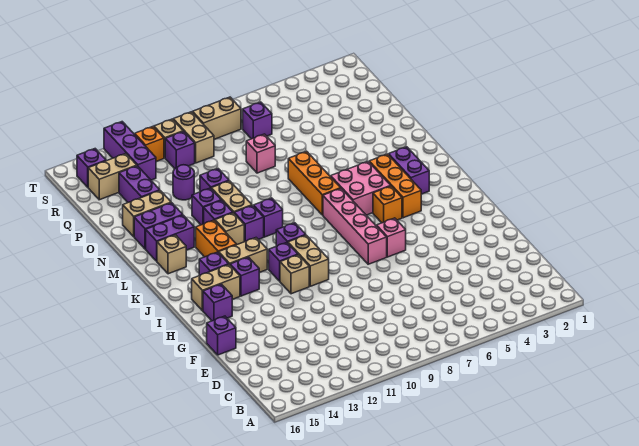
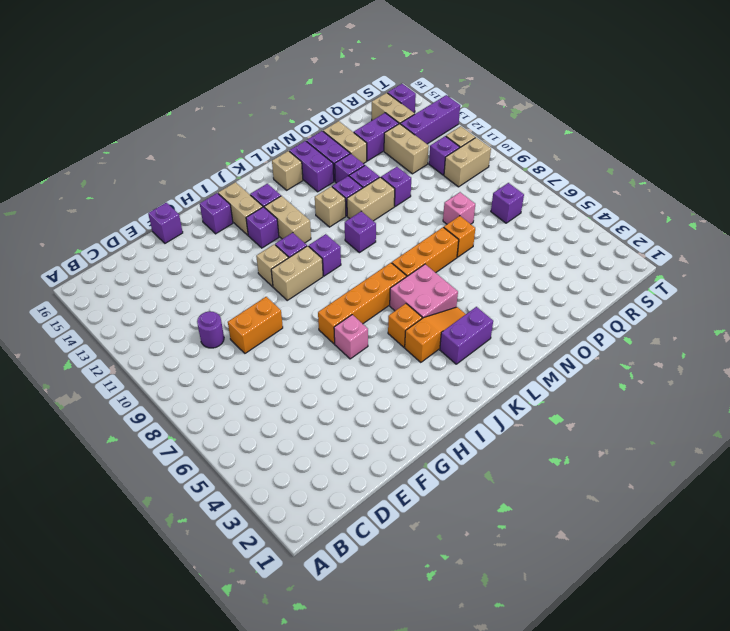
pink brick H7:K7 level 1 -> orange brick H7:K7 level 1
orange brick J4:L4 level 1 -> orange slope J4:L4 level 1 top J
orange brick K13:L13 level 1 -> orange brick E9:F9 level 1
purple brick L11 level 1 -> purple brick N13 level 1
purple round brick P12 level 1 -> purple round brick D10 level 1
tan brick S8:S9 level 1 -> tan brick Q12:Q13 level 1
orange brick S12 level 1 -> orange brick O7 level 1

